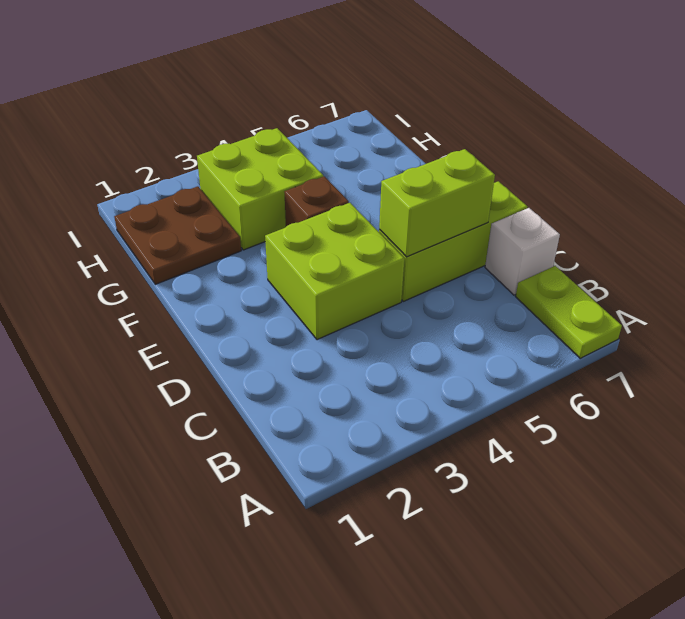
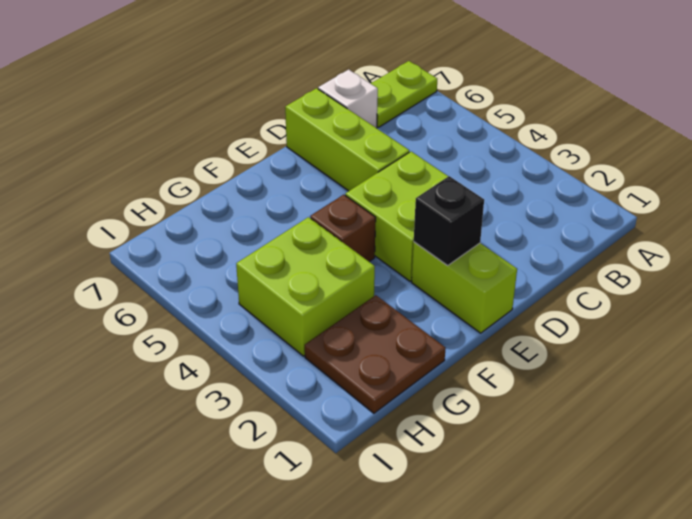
lime brick D5:D6 level 2 -> lime brick E1:E2 level 1
none -> black brick E2 level 2

